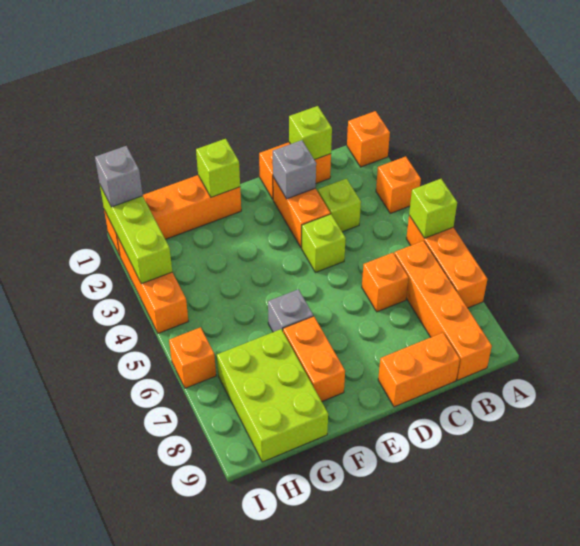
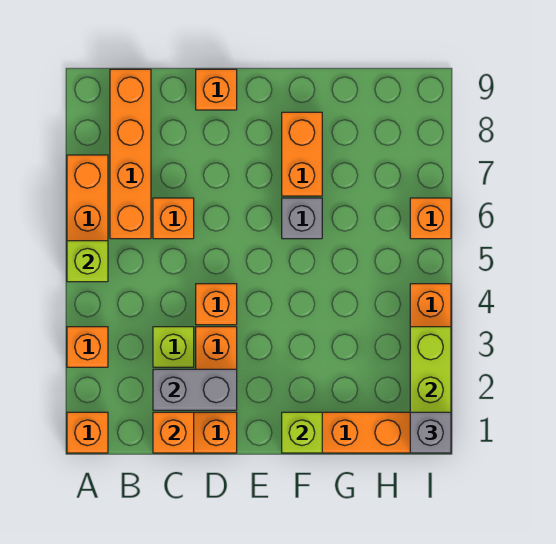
lime brick C1 level 2 -> orange brick C1 level 2
orange brick C9:D9 level 1 -> orange brick D9 level 1
grey brick D2 level 2 -> grey brick C2:D2 level 2
lime brick D4 level 1 -> orange brick D4 level 1
lime brick G7:H9 level 1 -> none

